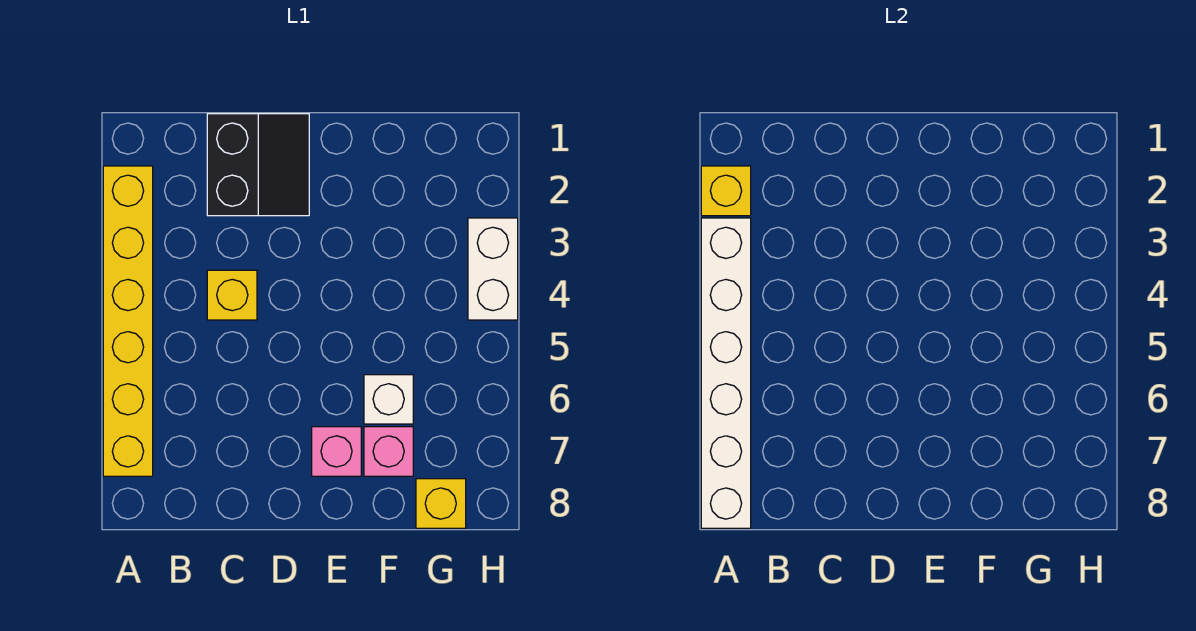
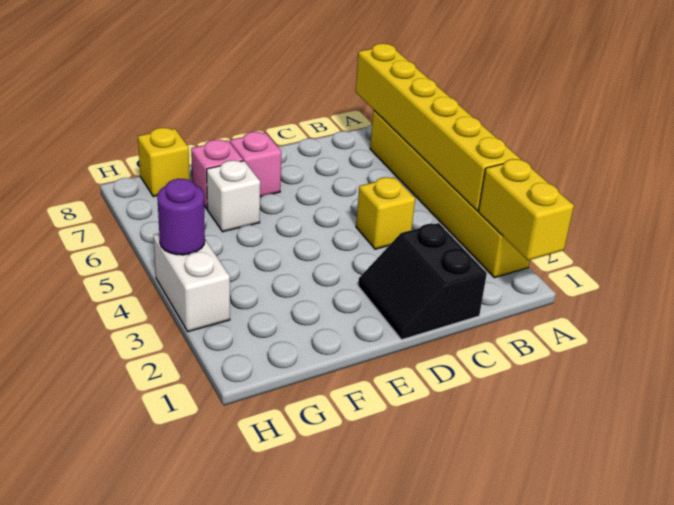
yellow brick A2 level 2 -> yellow brick A1:A2 level 2
white brick A3:A8 level 2 -> yellow brick A3:A8 level 2
none -> purple round brick H4 level 2

